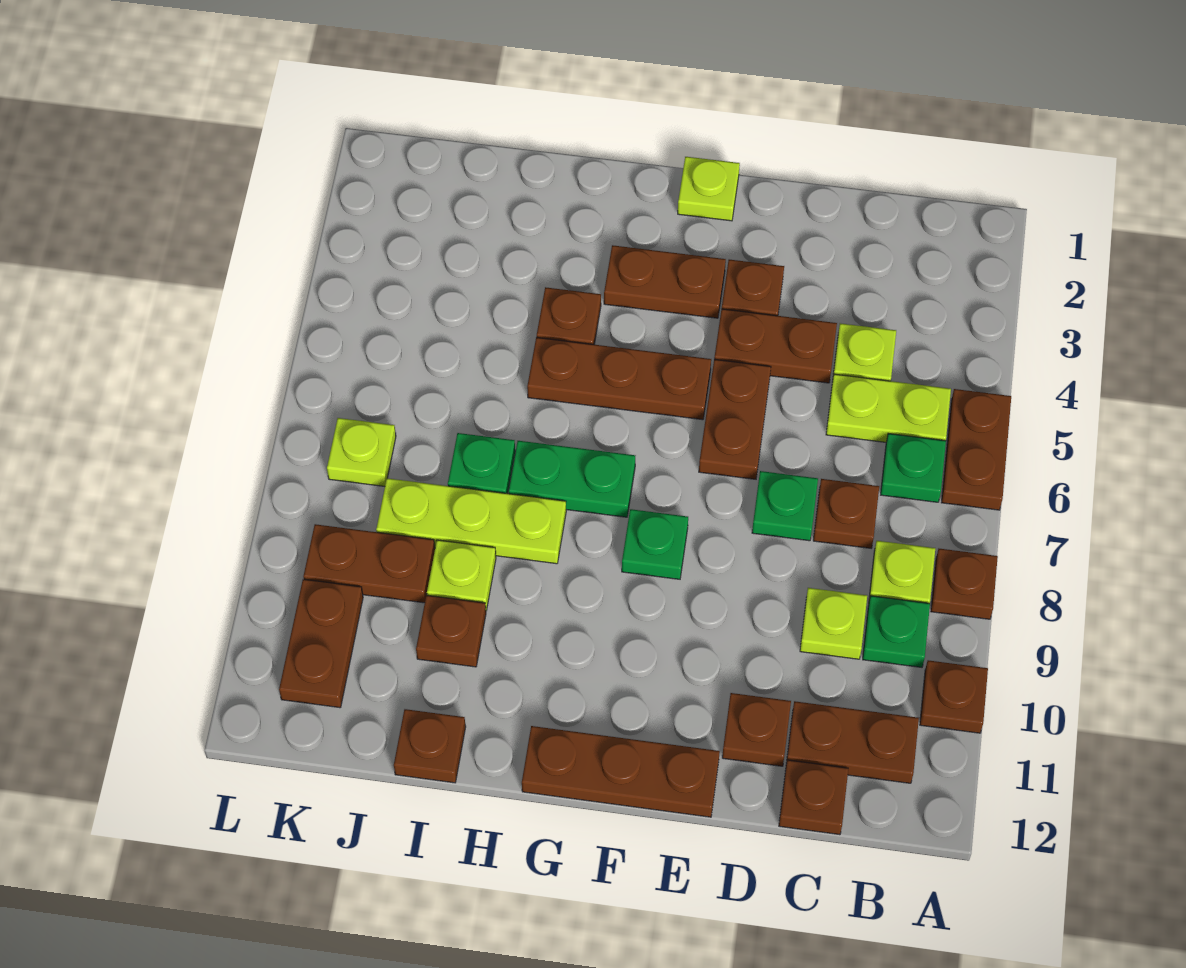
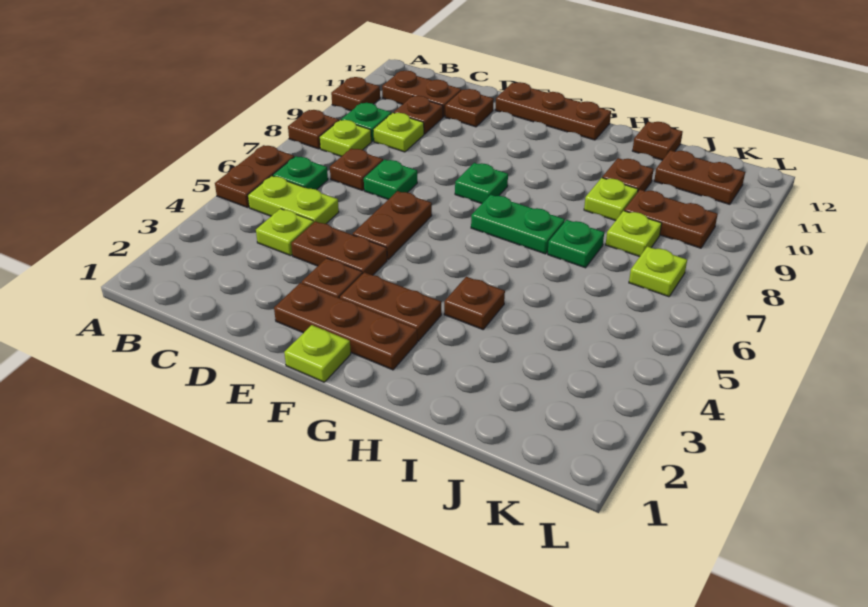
brown plate C12 level 1 -> brown plate C10 level 1
brown plate F5:H5 level 1 -> brown plate E2:G2 level 1
lime plate H8:J8 level 1 -> lime plate J8 level 1
brown plate K10:K11 level 1 -> brown plate J11:K11 level 1

